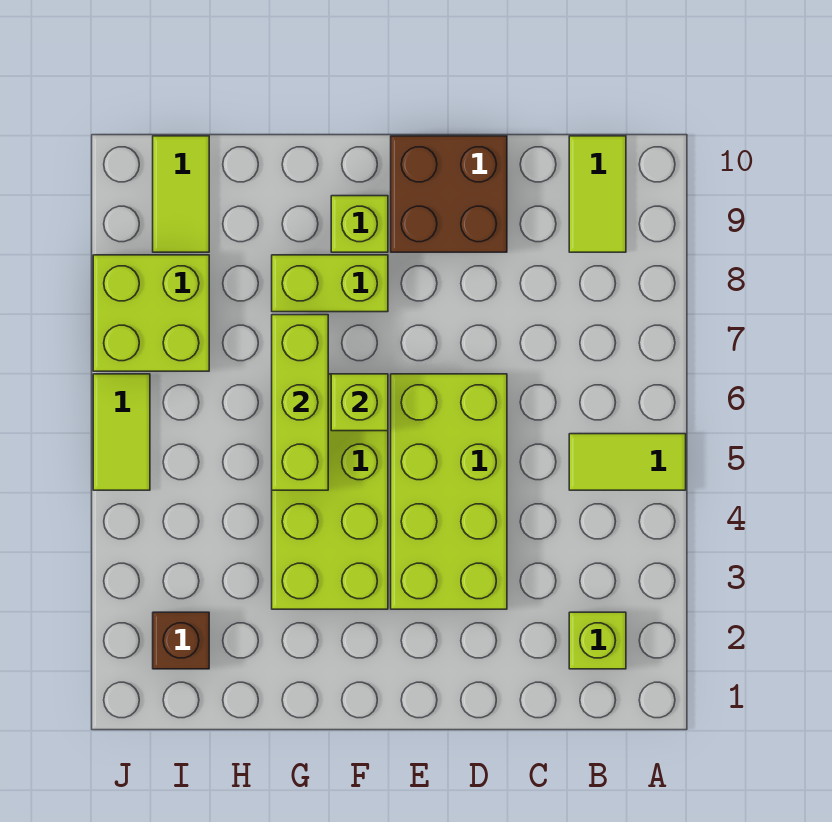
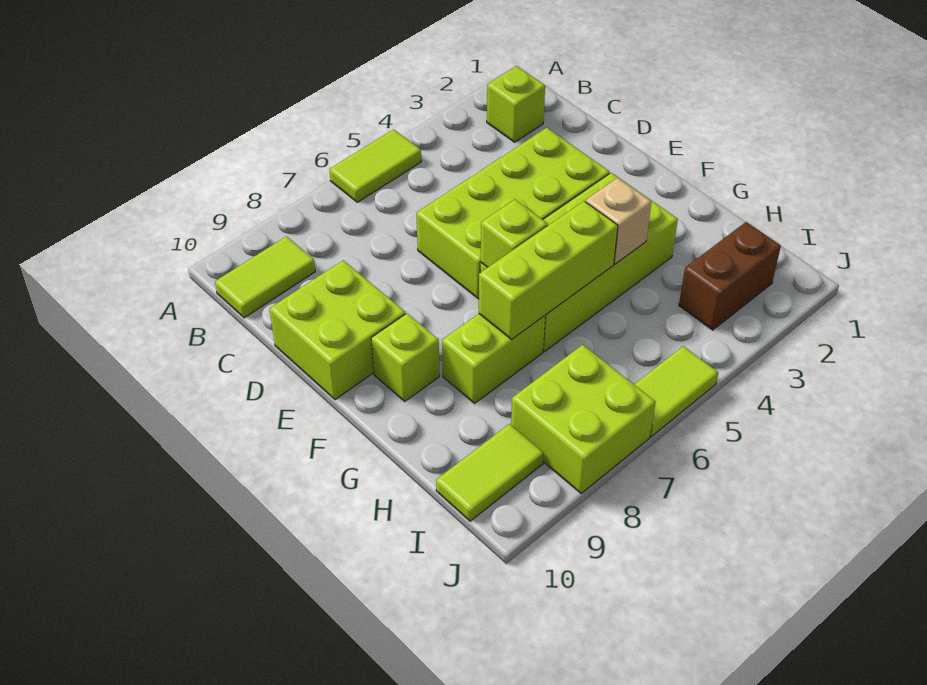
lime tile A5:B5 level 1 -> lime tile A5:A6 level 1
brown brick D9:E10 level 1 -> lime brick D9:E10 level 1
lime brick F8:G8 level 1 -> lime brick G7:G8 level 1
none -> tan brick G4 level 2
brown brick I2 level 1 -> brown brick I2:I3 level 1

